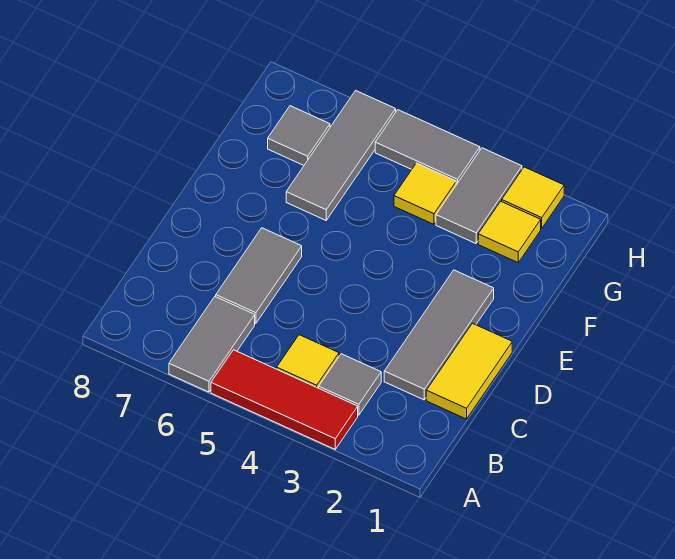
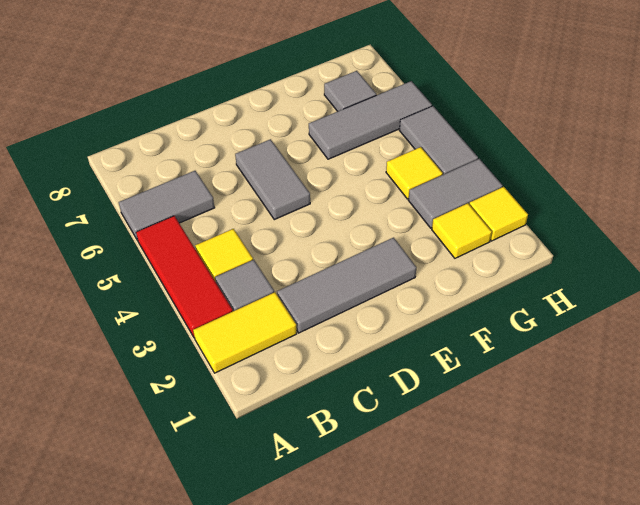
yellow tile C1:D1 level 1 -> yellow tile A2:B2 level 1
grey tile C6:D6 level 1 -> grey tile D5:D6 level 1

